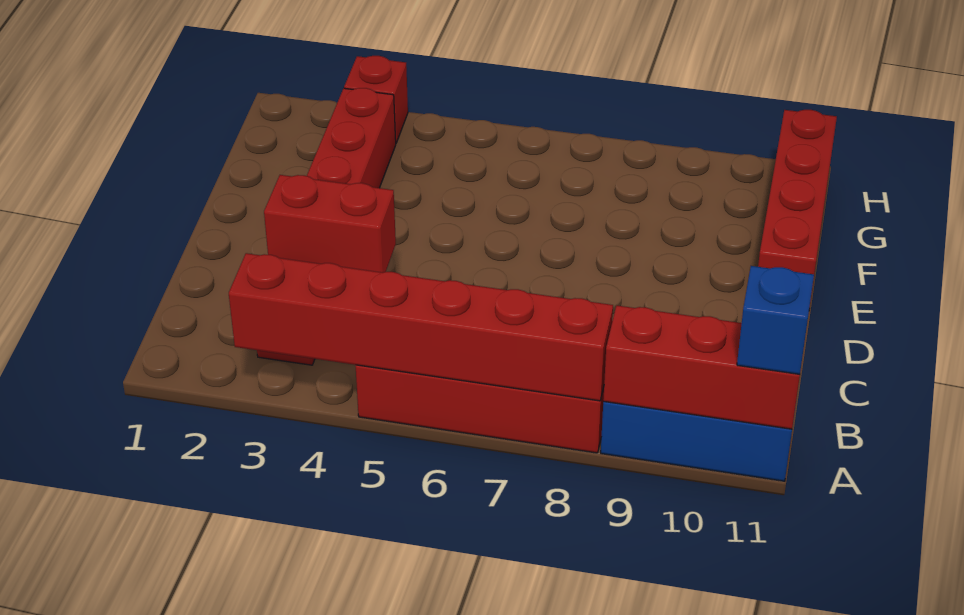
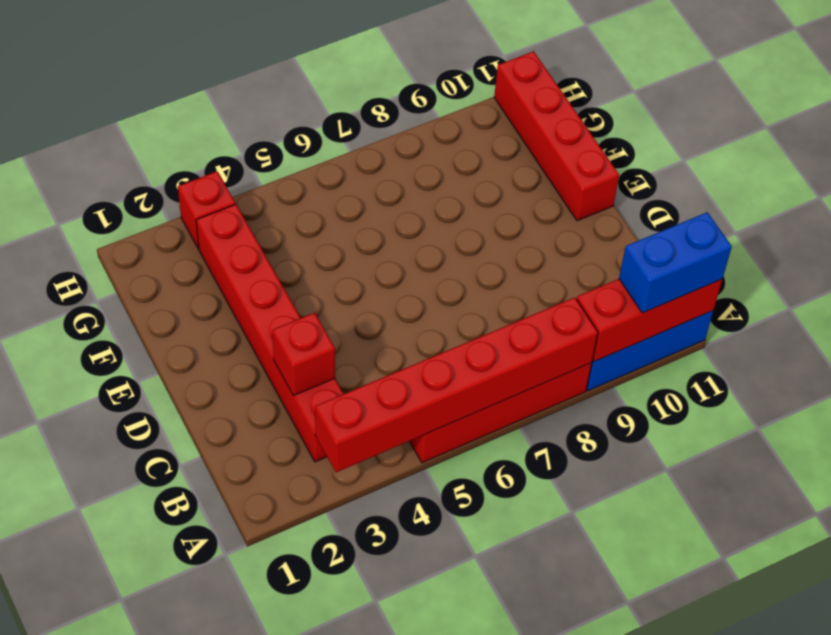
blue brick A11 level 3 -> blue brick A10:A11 level 3
red brick C3:C4 level 2 -> red brick C3 level 2

